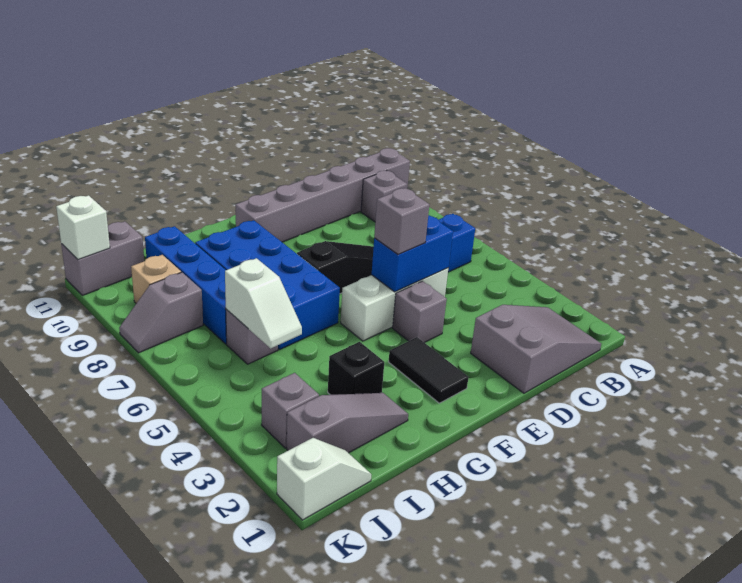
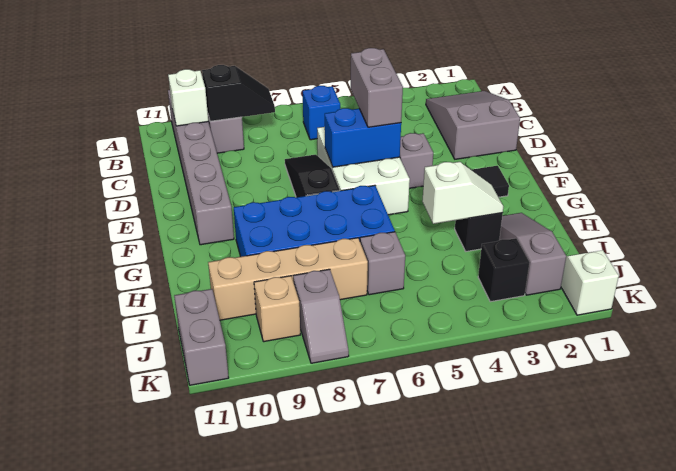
none -> black slope B8:B9 level 2 top 9
white brick D5:F5 level 1 -> white brick D5:F6 level 1
blue brick D5:E5 level 2 -> blue brick E5:E6 level 2
grey brick E5 level 3 -> grey brick D5:E5 level 3
white slope I5:I6 level 2 top 6 -> white slope H3:H4 level 2 top 4
blue brick I7:I10 level 1 -> tan brick I7:I10 level 1
grey brick J3 level 1 -> black brick J3 level 1
white brick K11 level 2 -> white brick B10 level 2

